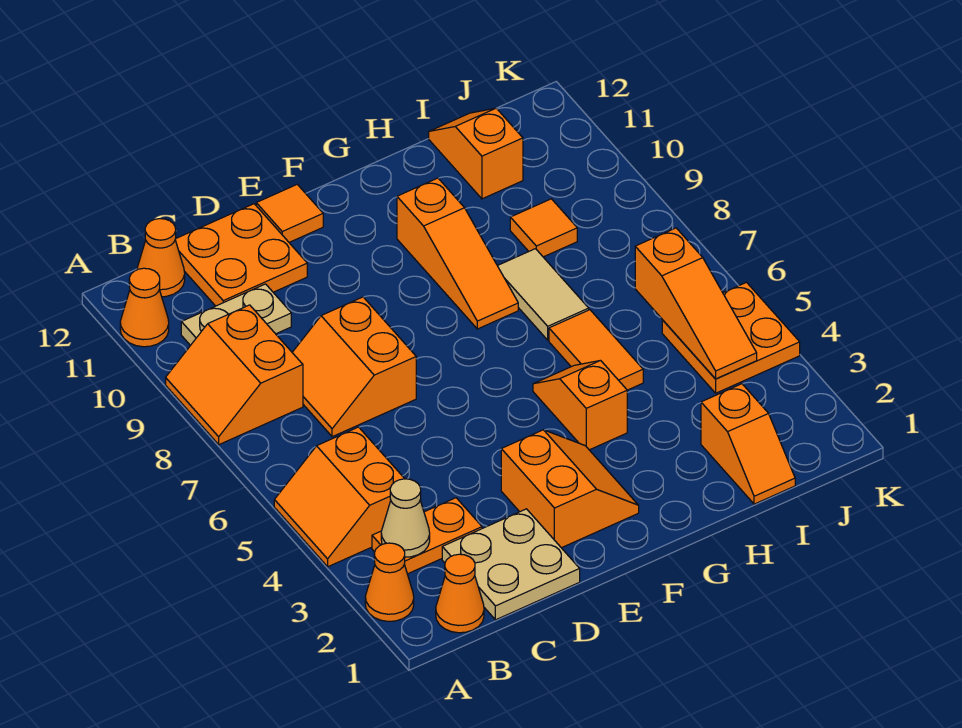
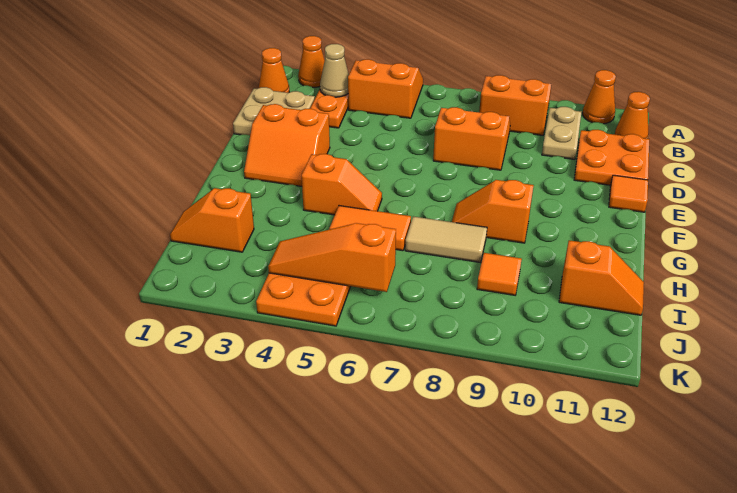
orange slope G8:G10 level 1 top 10 -> orange slope G8:G9 level 1 top 9

